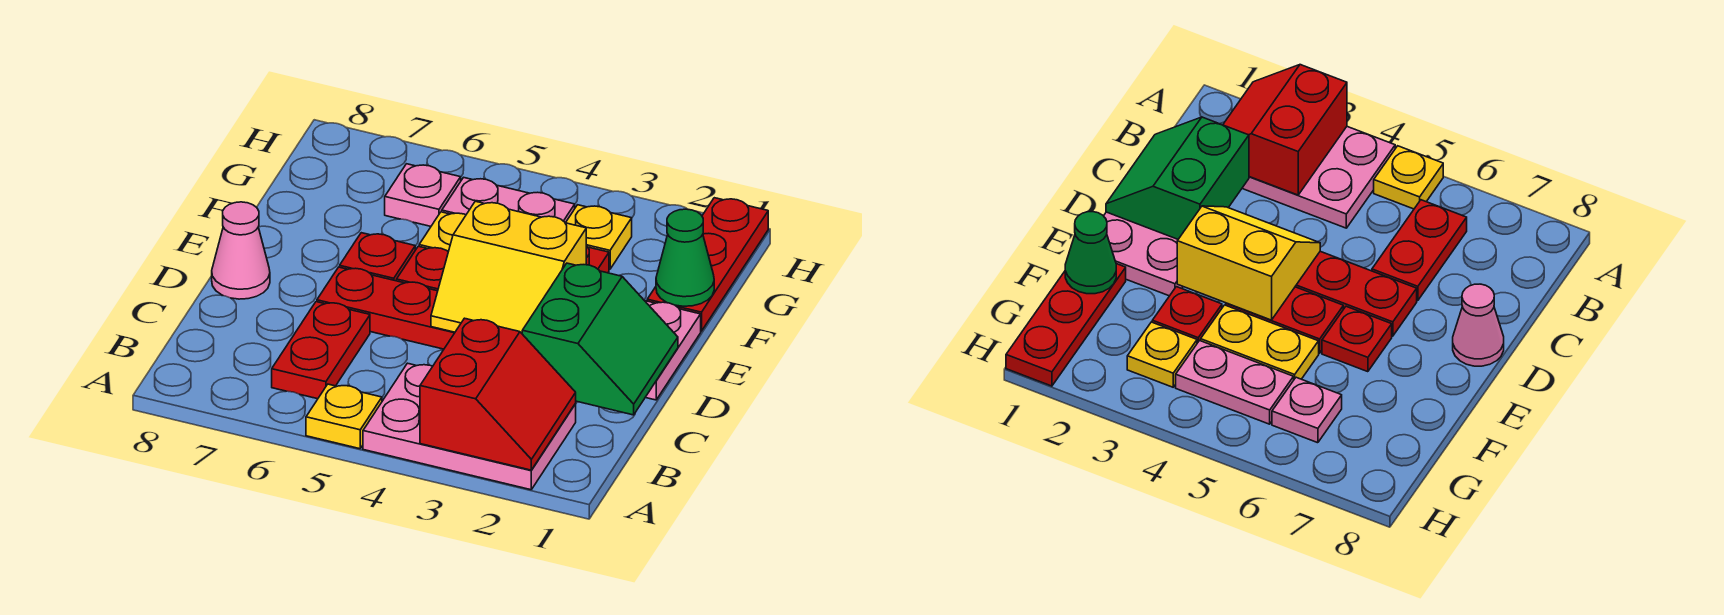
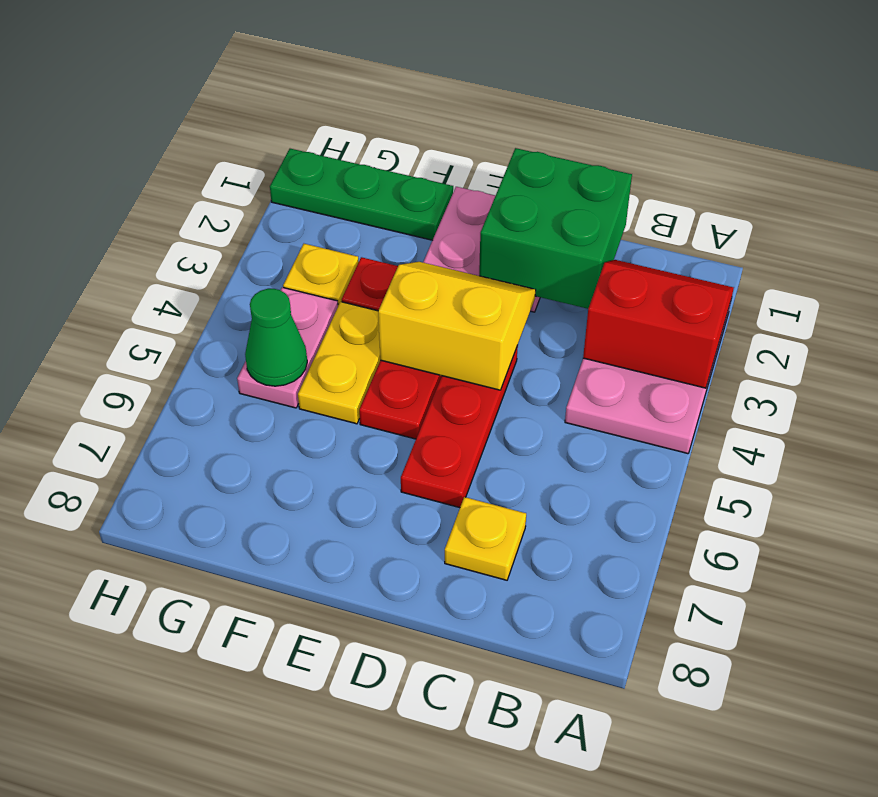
yellow plate A5 level 1 -> yellow plate C7 level 1
red plate B6:C6 level 1 -> none
green slope C1:D2 level 2 top 2 -> green brick C1:D2 level 2
yellow slope D3:E4 level 2 top E -> yellow slope D3:E4 level 2 top 4
pink cone D8 level 1 -> none
red plate E6 level 1 -> none
red plate F1:H1 level 1 -> green plate F1:H1 level 1
green cone F1 level 2 -> green cone G5 level 2
pink plate G6 level 1 -> none

